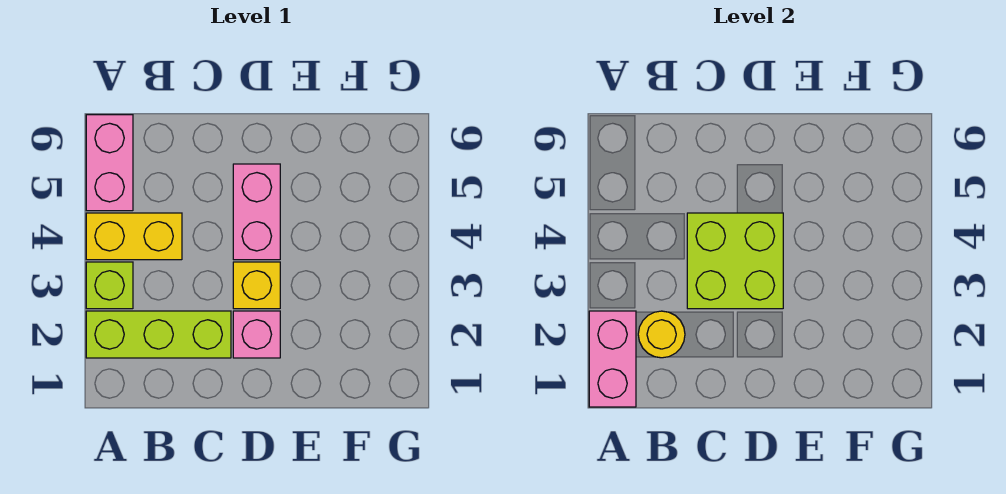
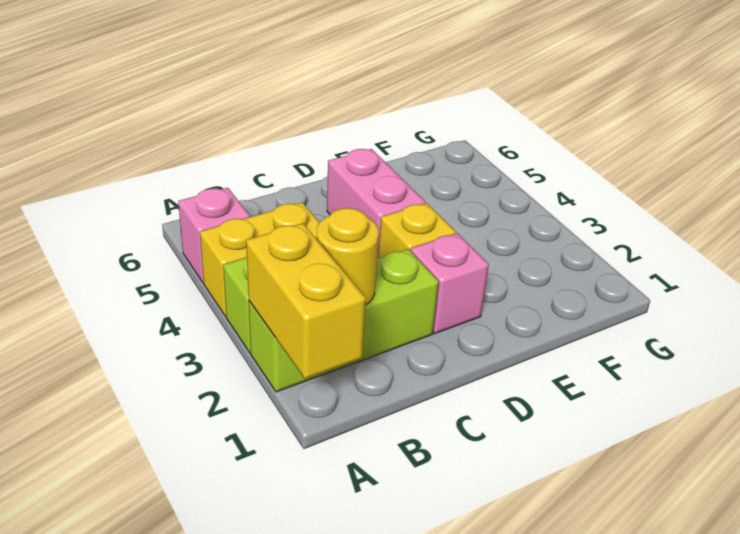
pink brick A1:A2 level 2 -> yellow brick A1:A2 level 2
pink brick A5:A6 level 1 -> pink brick A5 level 1
lime brick C3:D4 level 2 -> none

